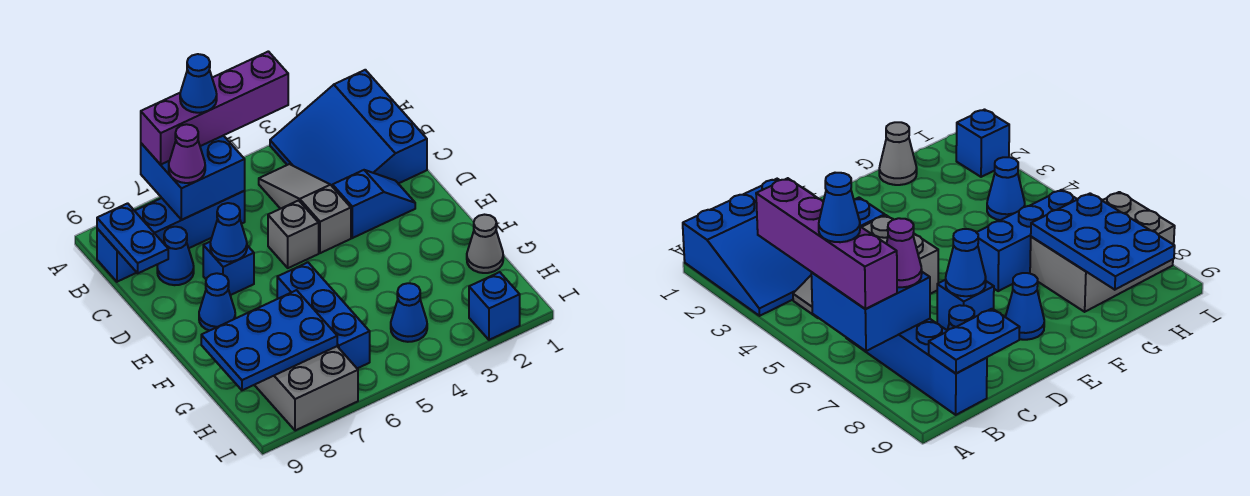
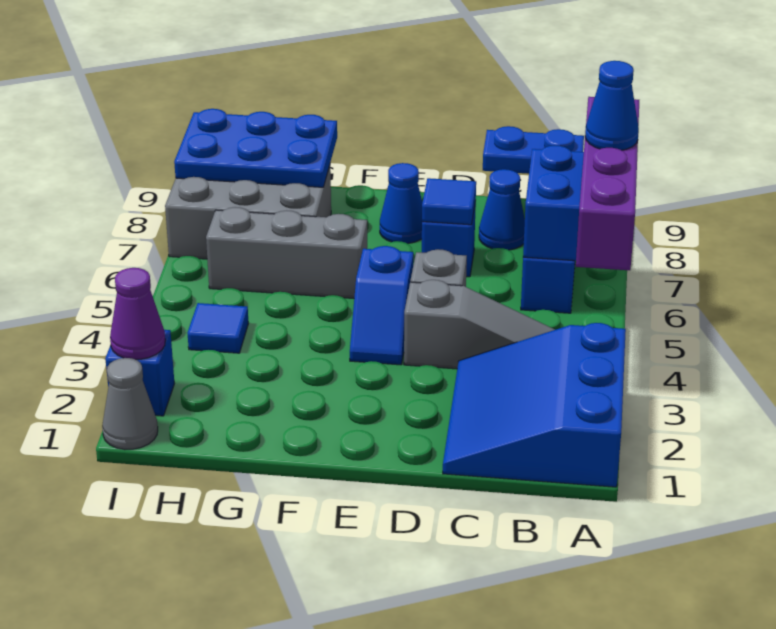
blue slope A1:C3 level 1 top 1 -> blue slope A1:C3 level 1 top A
purple cone B7 level 3 -> purple cone I2 level 2
blue slope D2:D3 level 1 top 3 -> blue slope E4:E5 level 1 top 5
blue cone D7 level 2 -> blue tile D7 level 2
blue brick F6:H6 level 1 -> grey brick F6:H6 level 1
grey cone G1 level 1 -> grey cone I1 level 1
blue plate G7:H9 level 2 -> blue plate G8:I9 level 2
blue cone H4 level 1 -> blue tile H4 level 1

